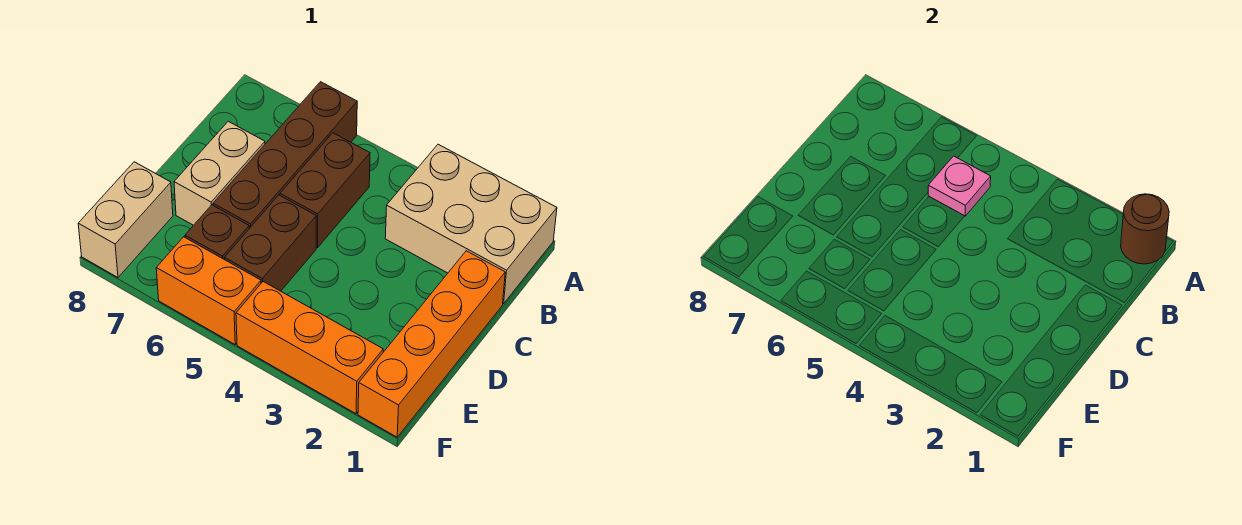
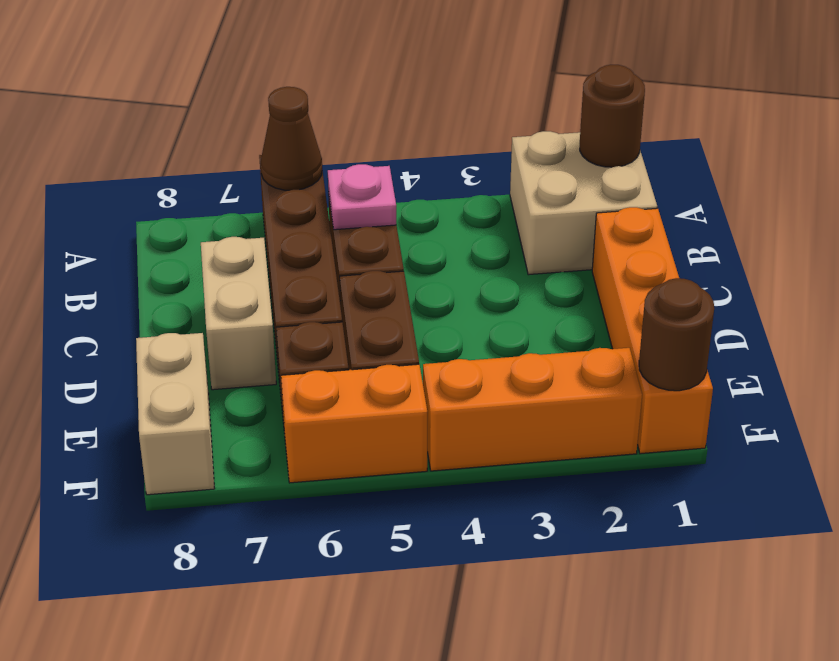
tan brick A1:B3 level 1 -> tan brick A1:B2 level 1
none -> brown cone A6 level 2
none -> brown round brick F1 level 2

